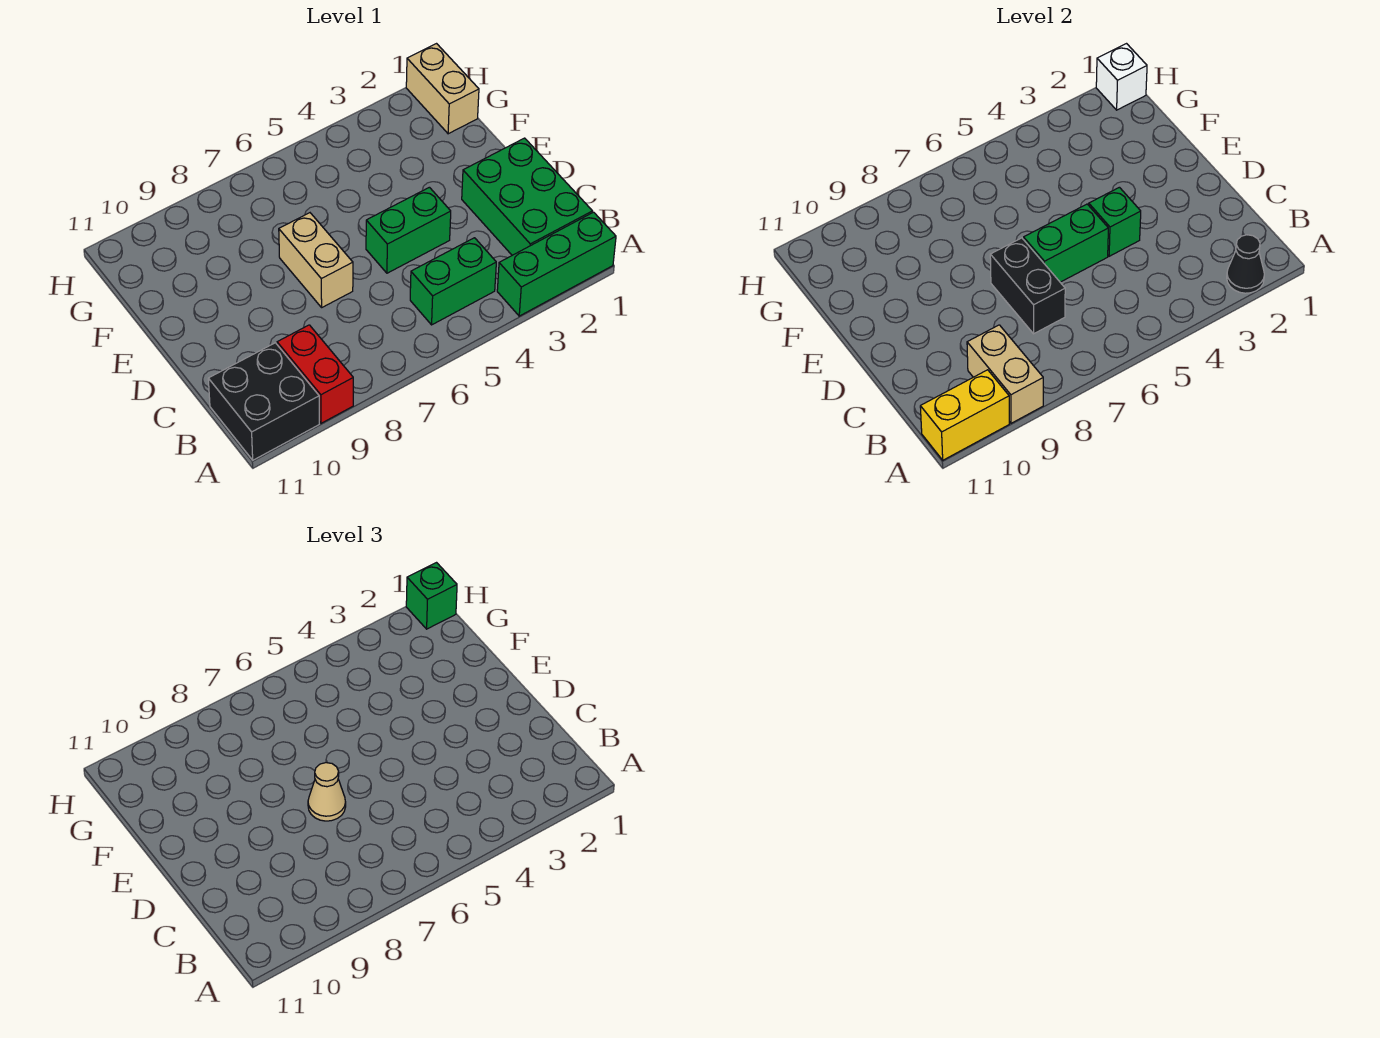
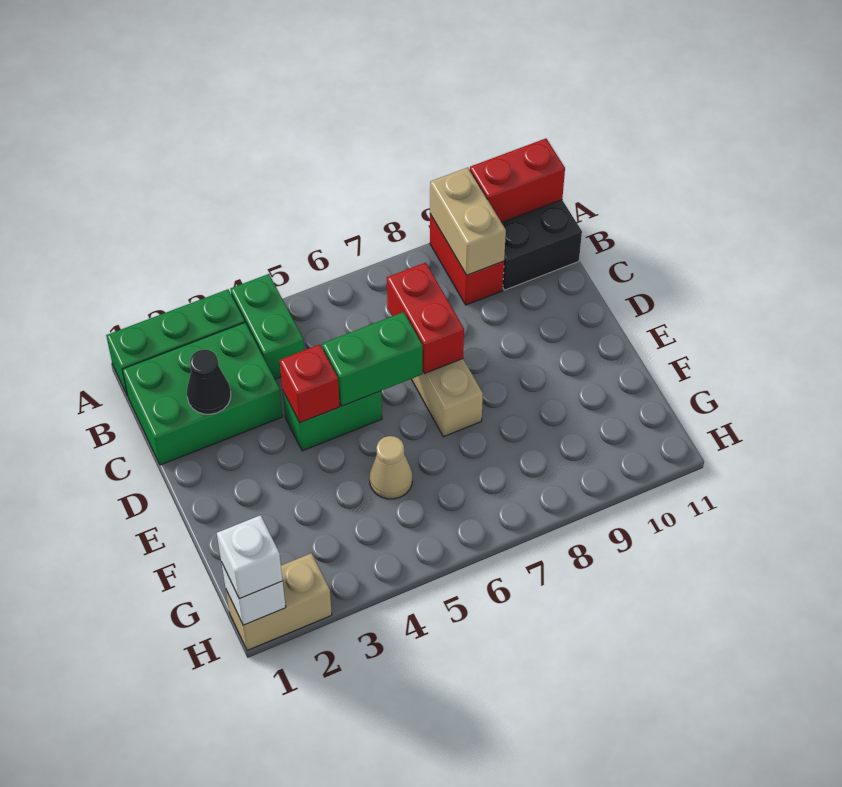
black cone A2 level 2 -> black cone C2 level 2
yellow brick A10:A11 level 2 -> red brick A10:A11 level 2
green brick B1:D2 level 1 -> green brick B1:C3 level 1
green brick B4:B5 level 1 -> green brick A4:B4 level 1
black brick C7:D7 level 2 -> red brick C7:D7 level 2
green brick D4 level 2 -> red brick D4 level 2
tan cone D7 level 3 -> tan cone F5 level 1
tan brick G1:H1 level 1 -> tan brick H1:H2 level 1
green brick H1 level 3 -> white brick H1 level 3

